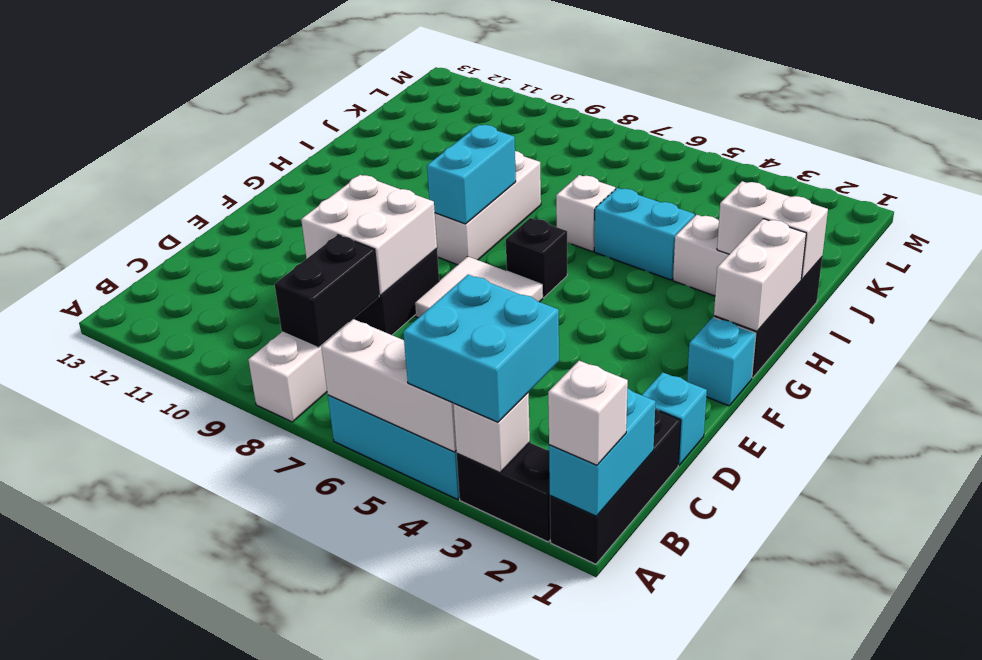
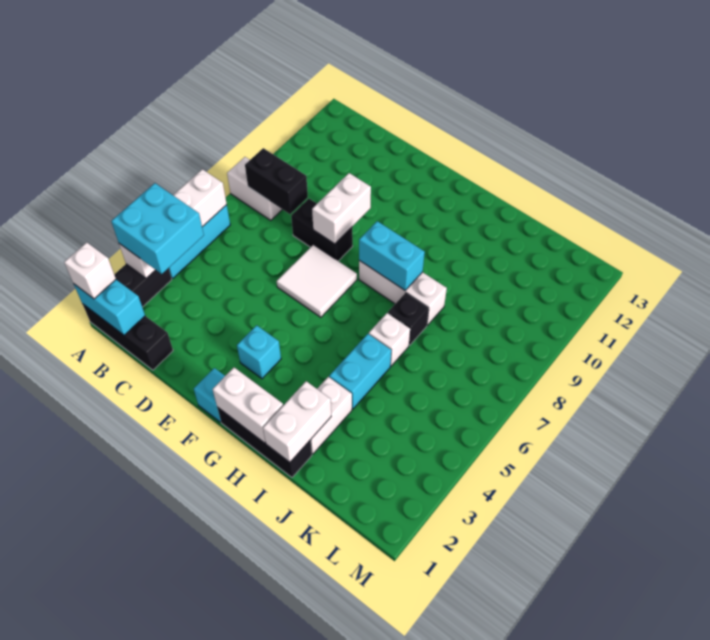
cyan brick D1 level 1 -> cyan brick F3 level 1
white brick D8:E9 level 2 -> white brick E8:E9 level 2
black brick G6 level 1 -> black brick I7 level 1

